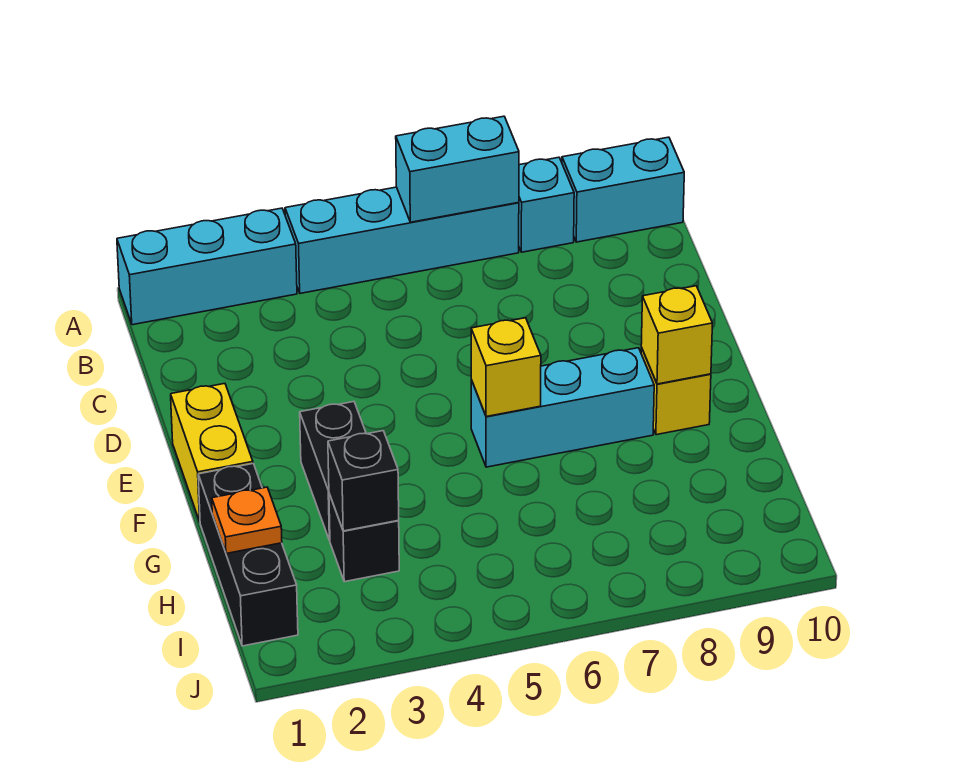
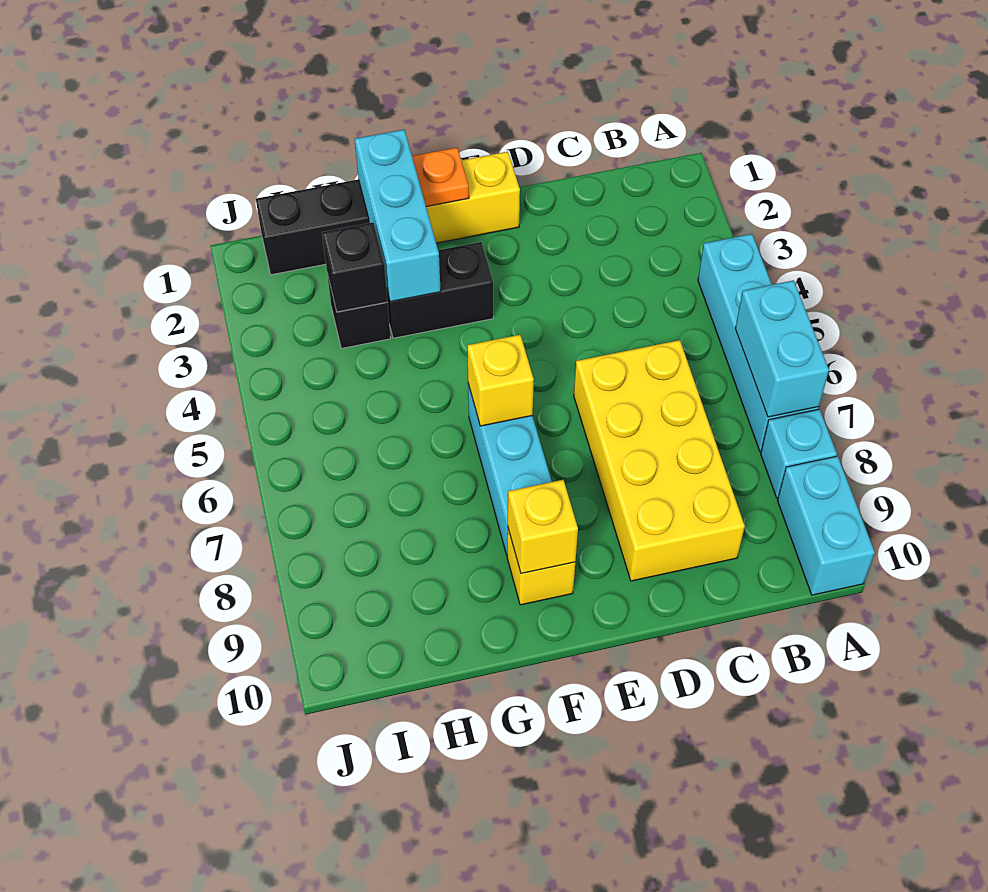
cyan brick A1:A3 level 1 -> cyan brick G1:G3 level 2
none -> yellow brick C6:D9 level 1
orange plate H1 level 2 -> orange plate F1 level 2

